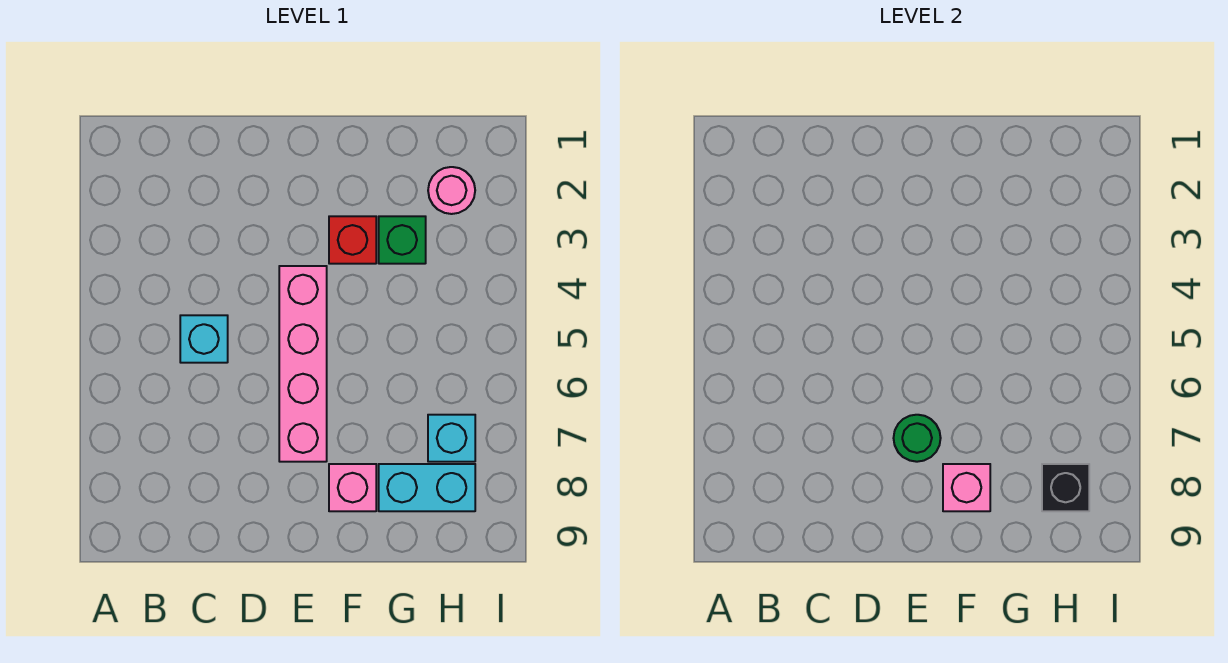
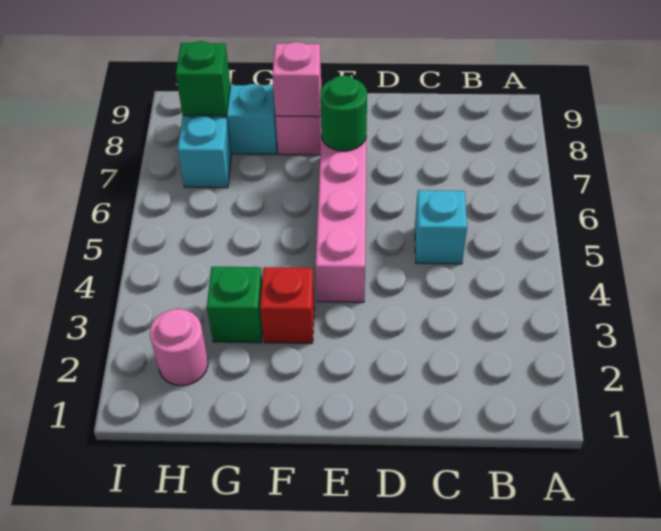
black brick H8 level 2 -> green brick H8 level 2

